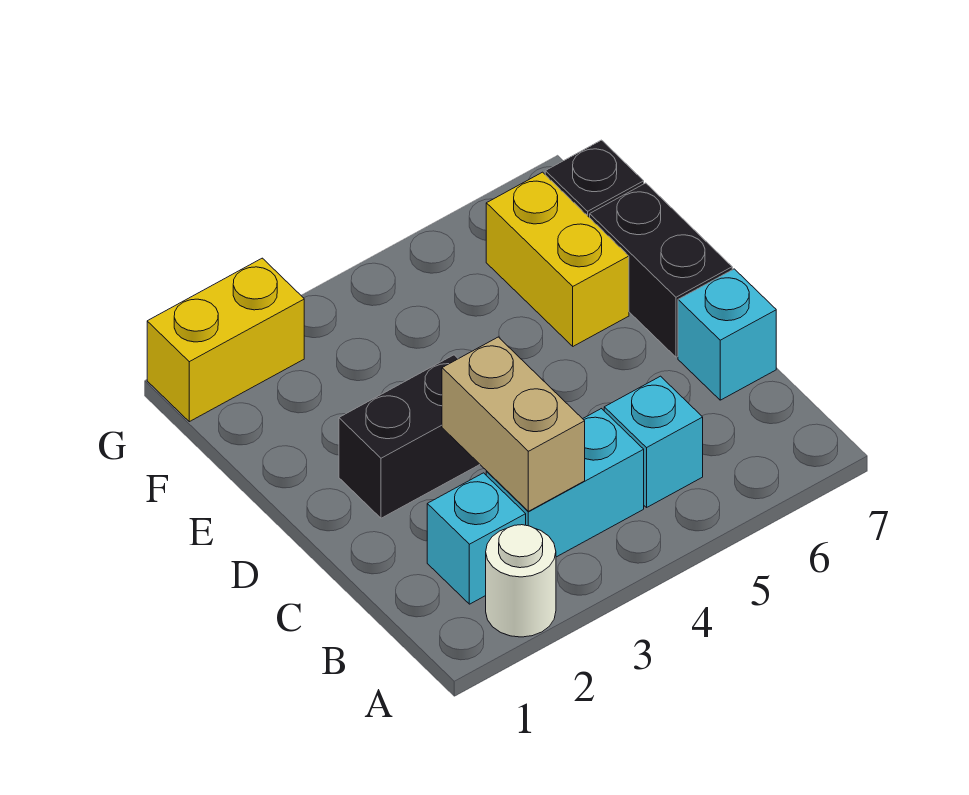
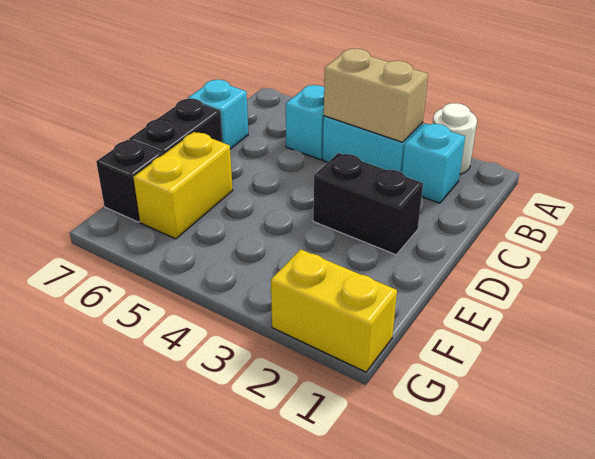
tan brick B3:C3 level 2 -> tan brick B3:B4 level 2

